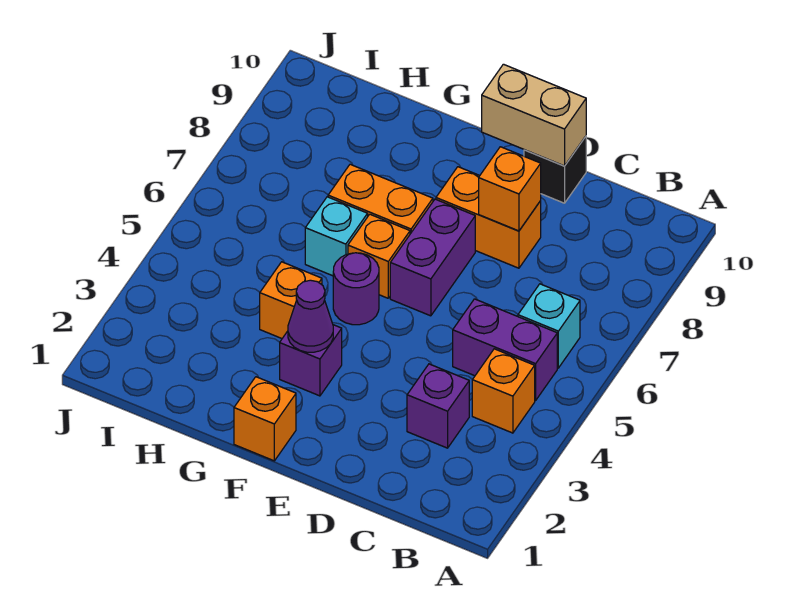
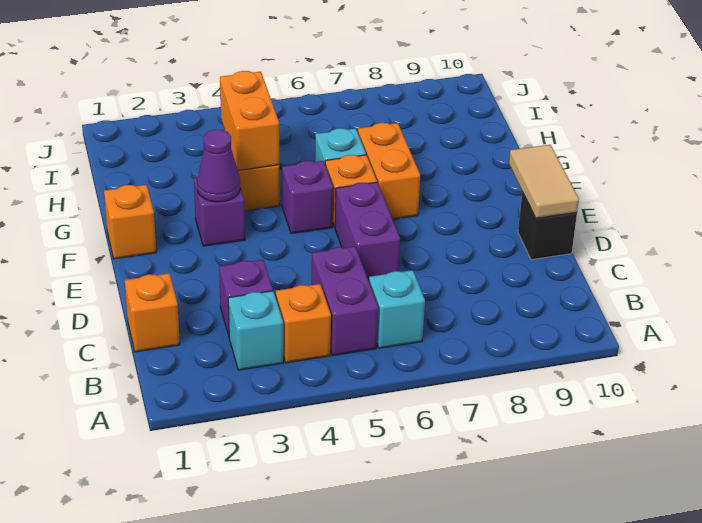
none -> cyan brick B3 level 1
orange brick D8:E8 level 1 -> orange brick G4:H4 level 2
orange brick D8 level 2 -> orange brick C1 level 1
tan brick D10:E10 level 2 -> tan tile D10:E10 level 2
purple brick E6:E7 level 1 -> purple brick D6:E6 level 1
purple round brick F5 level 1 -> purple brick F5 level 1

